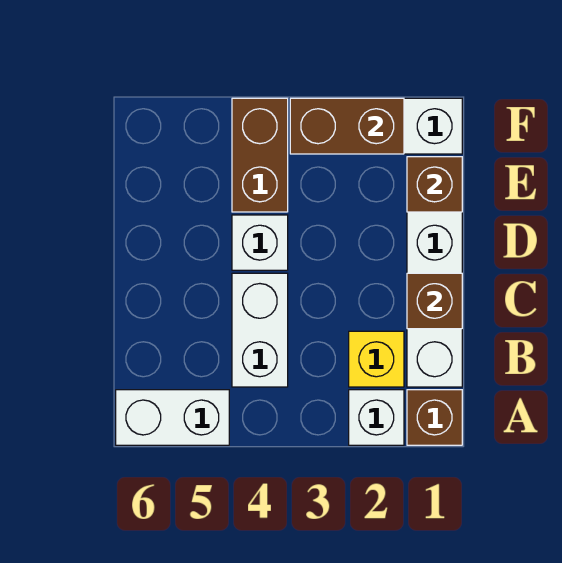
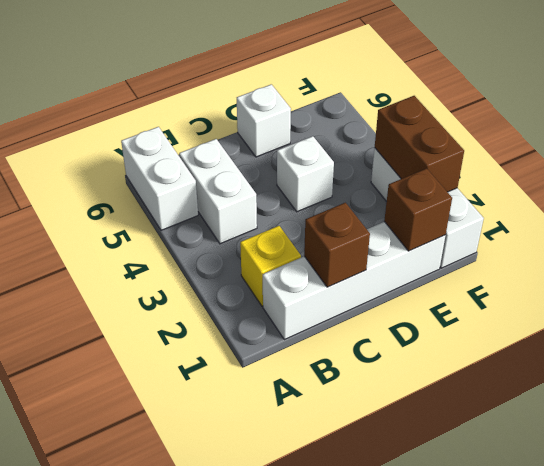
brown brick A1 level 1 -> none
white brick A2 level 1 -> white brick D6 level 1
white brick B4:C4 level 1 -> white brick B4:B5 level 1
brown brick E4:F4 level 1 -> none

